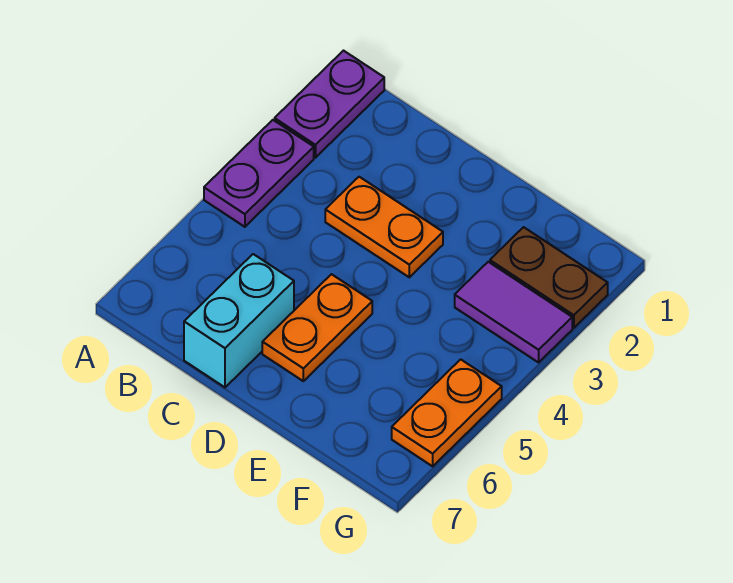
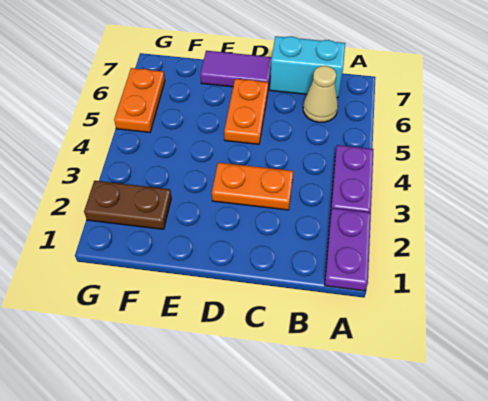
none -> tan cone B6 level 1
cyan brick C6:C7 level 1 -> cyan brick B7:C7 level 1
purple tile F3:G3 level 1 -> purple tile D7:E7 level 1

